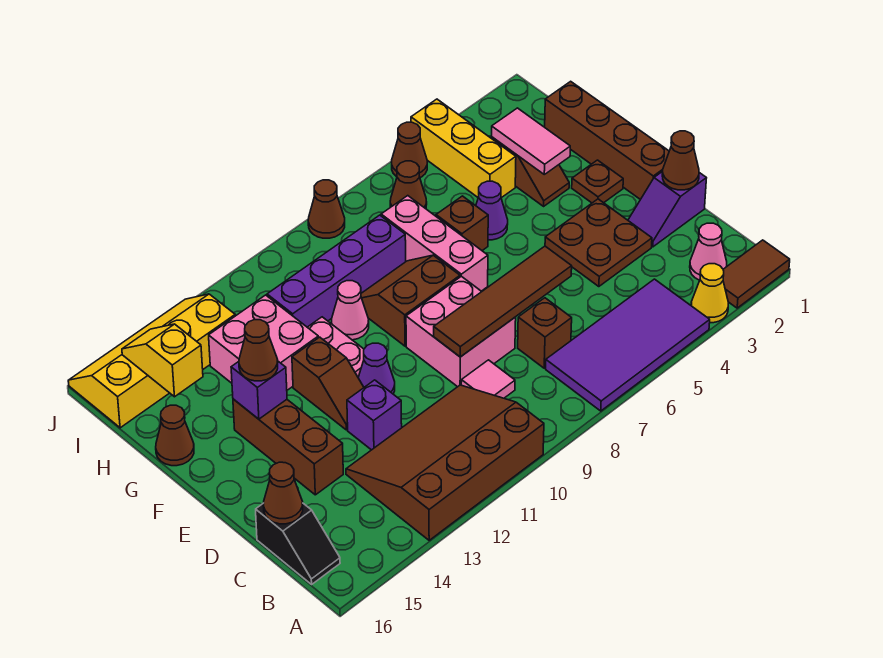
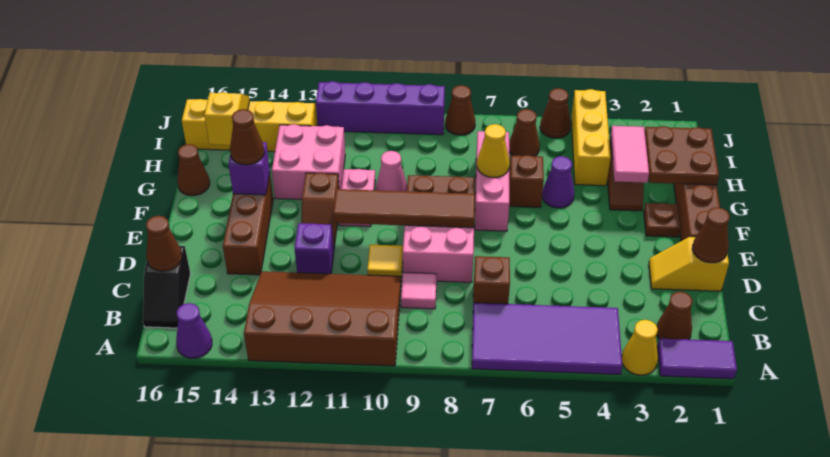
brown tile A1:A2 level 1 -> purple tile A1:A2 level 1
pink cone B2 level 1 -> brown cone B2 level 1
purple slope D1:D2 level 1 top 1 -> yellow slope D1:D2 level 1 top 1
brown plate D3:E4 level 1 -> brown plate G1:H2 level 2
brown tile D6:D9 level 2 -> brown tile E8:E11 level 2
none -> yellow tile D10 level 1
purple cone E11 level 1 -> purple cone A15 level 1
none -> yellow cone G7 level 2
purple brick H8:H11 level 1 -> purple brick J9:J12 level 1

